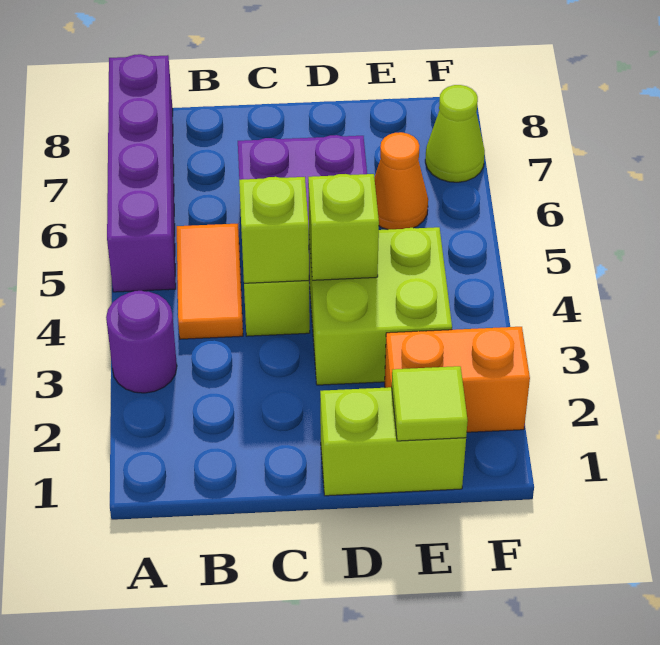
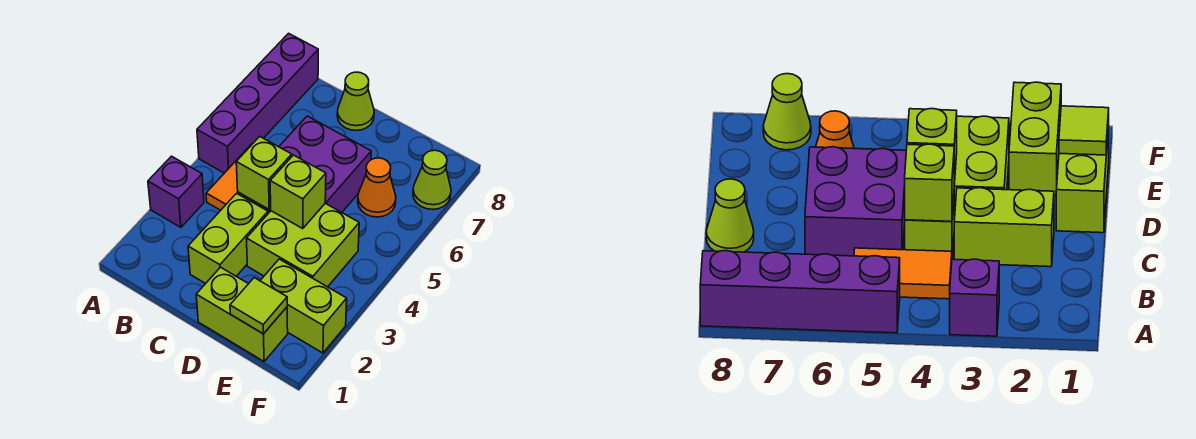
purple round brick A3 level 1 -> purple brick A3 level 1
none -> lime brick C2:C3 level 1
none -> lime cone C8 level 1
orange brick E2:F2 level 1 -> lime brick E2:F2 level 1

